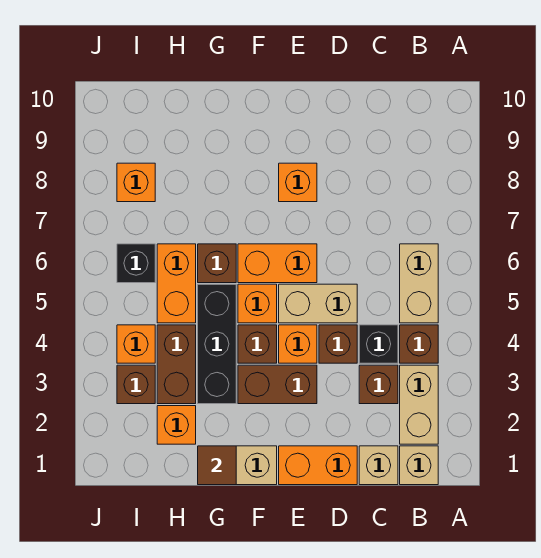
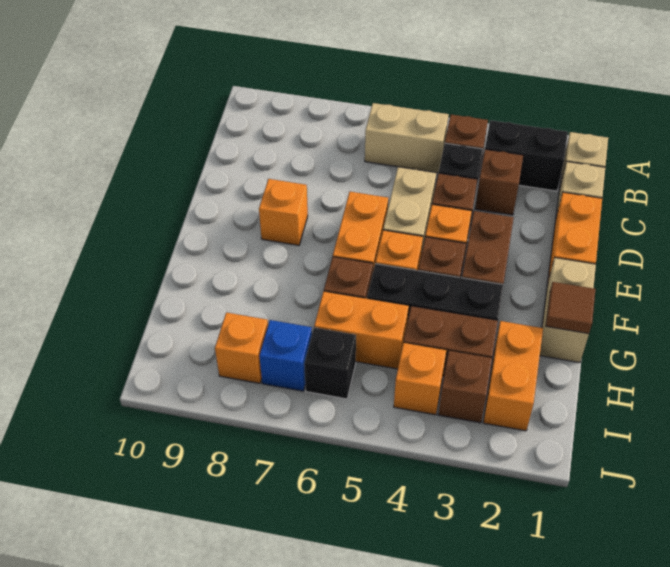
tan brick B2:B3 level 1 -> black brick B2:B3 level 1
orange brick H2 level 1 -> orange brick H2:I2 level 1
none -> blue brick I7 level 1

